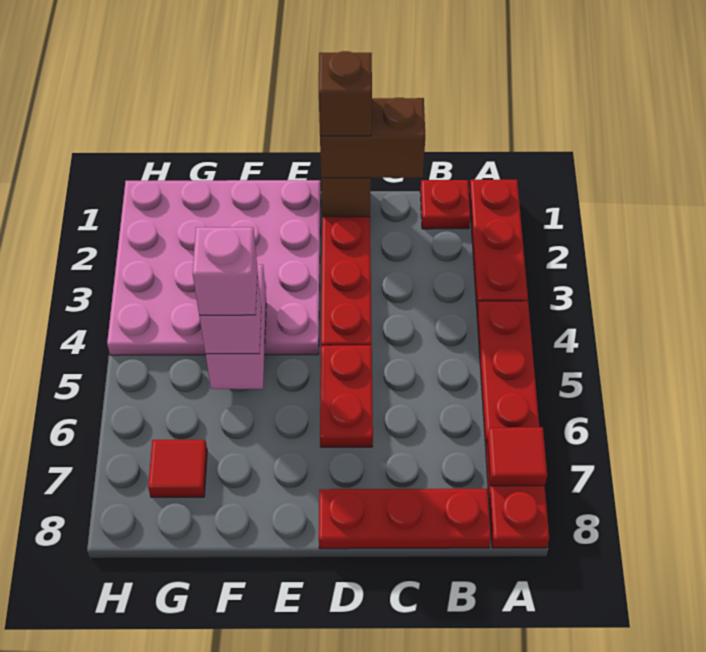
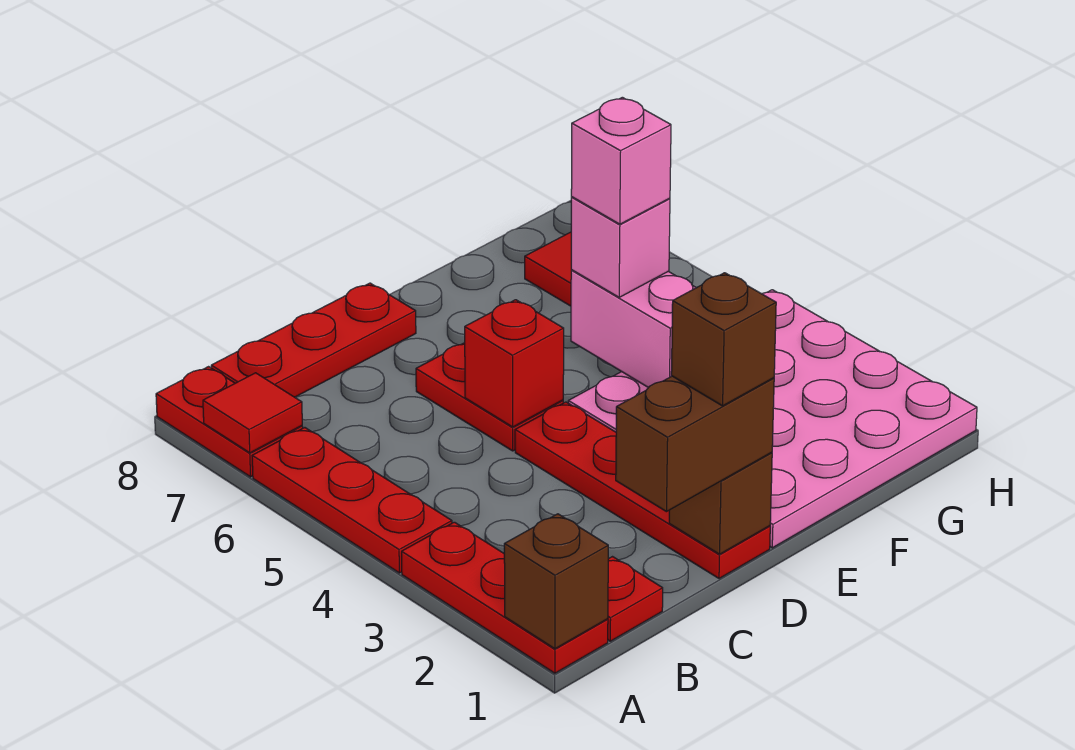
none -> brown brick A1 level 2
none -> red brick D5 level 2

